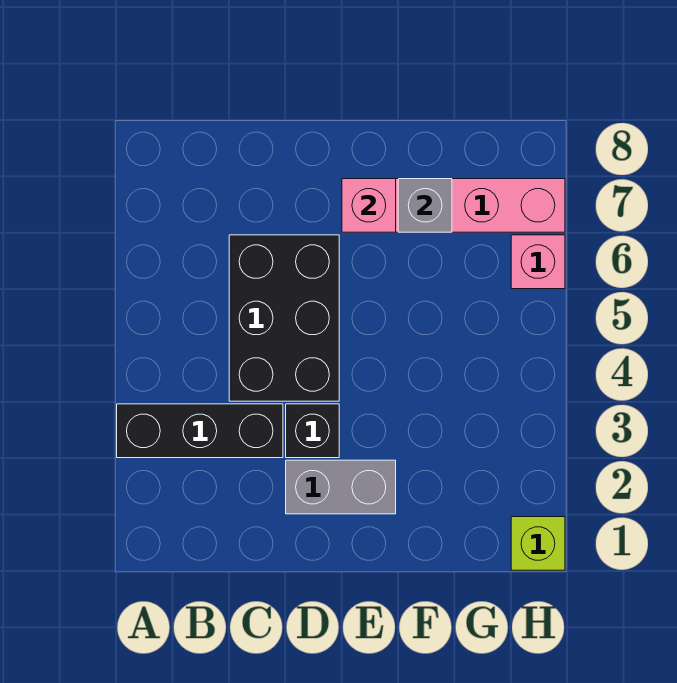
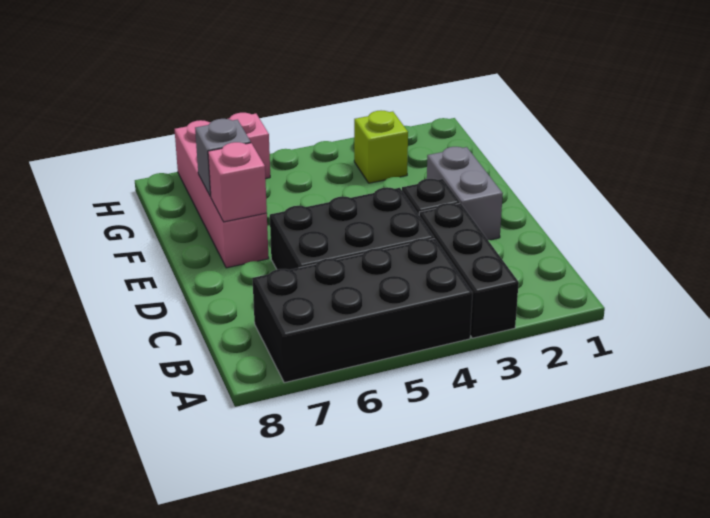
none -> black brick A4:B7 level 1
lime brick H1 level 1 -> lime brick G3 level 1

